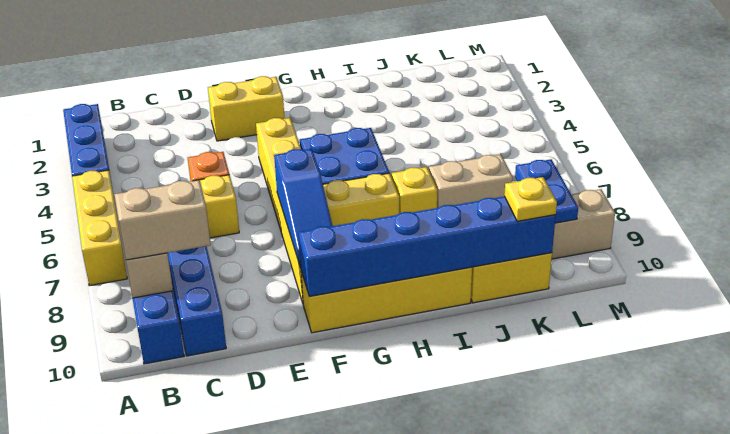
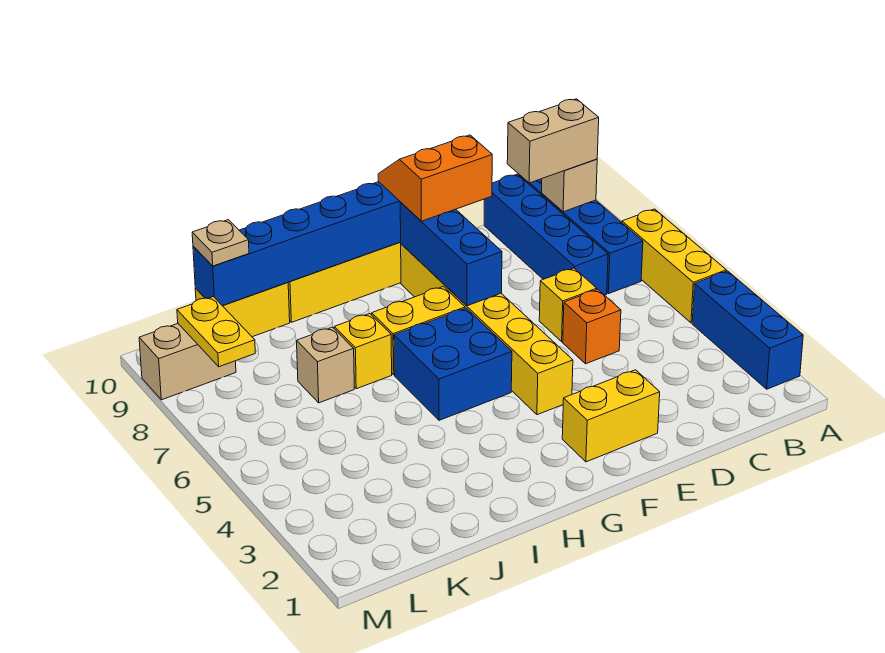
none -> orange slope E9:F10 level 3 top 9
blue slope F7:F9 level 2 top 7 -> blue brick F7:F9 level 2
tan brick J7:K7 level 1 -> tan brick J7 level 1
yellow plate K10 level 3 -> tan plate K10 level 3
blue plate L8:L9 level 2 -> yellow plate L8:L9 level 2

